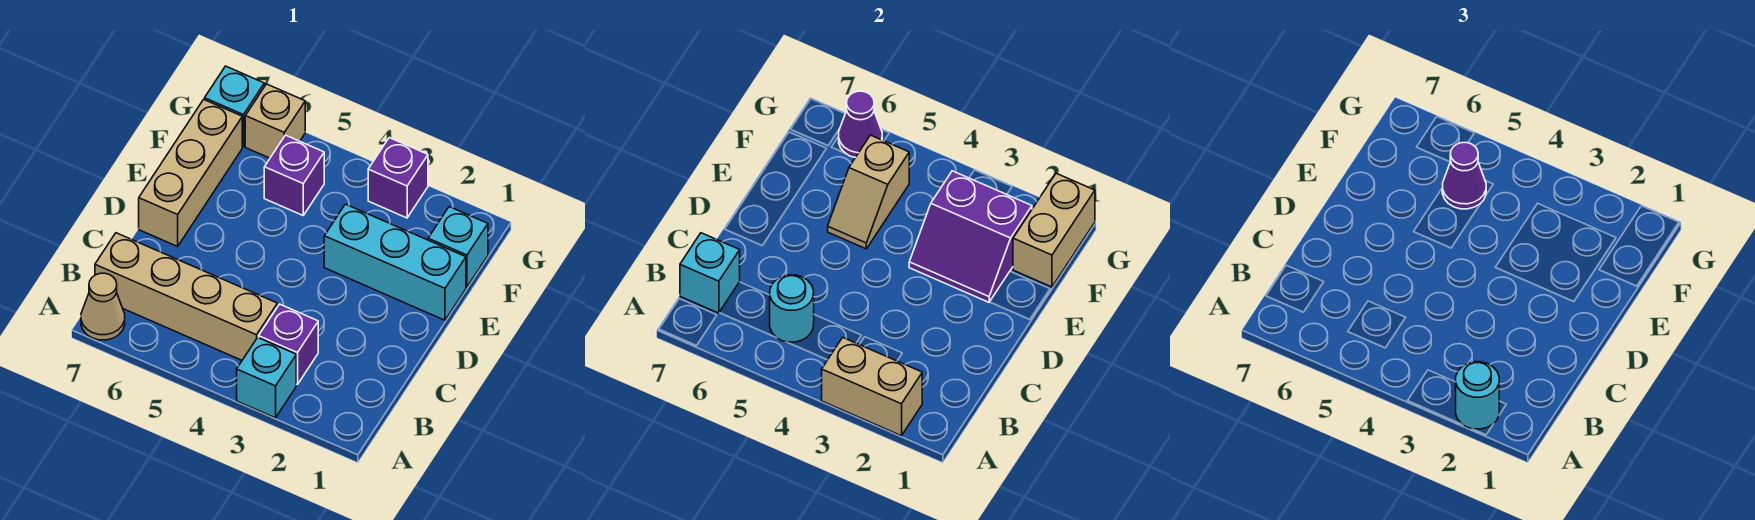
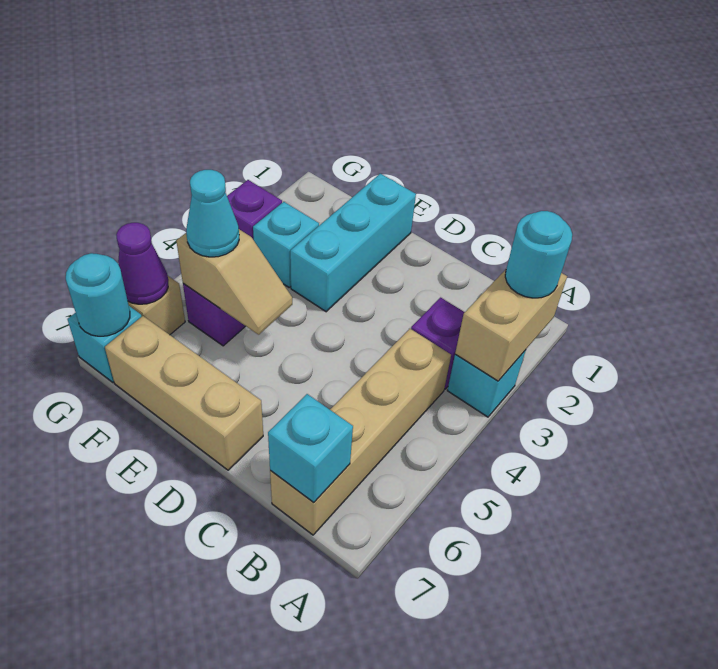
tan cone A7 level 1 -> none
cyan round brick B5 level 2 -> cyan round brick G7 level 2
purple slope E2:F3 level 2 top F -> none
cyan brick F1 level 1 -> cyan brick F3 level 1
tan brick F1:G1 level 2 -> none
purple cone F5 level 3 -> cyan cone F5 level 3

